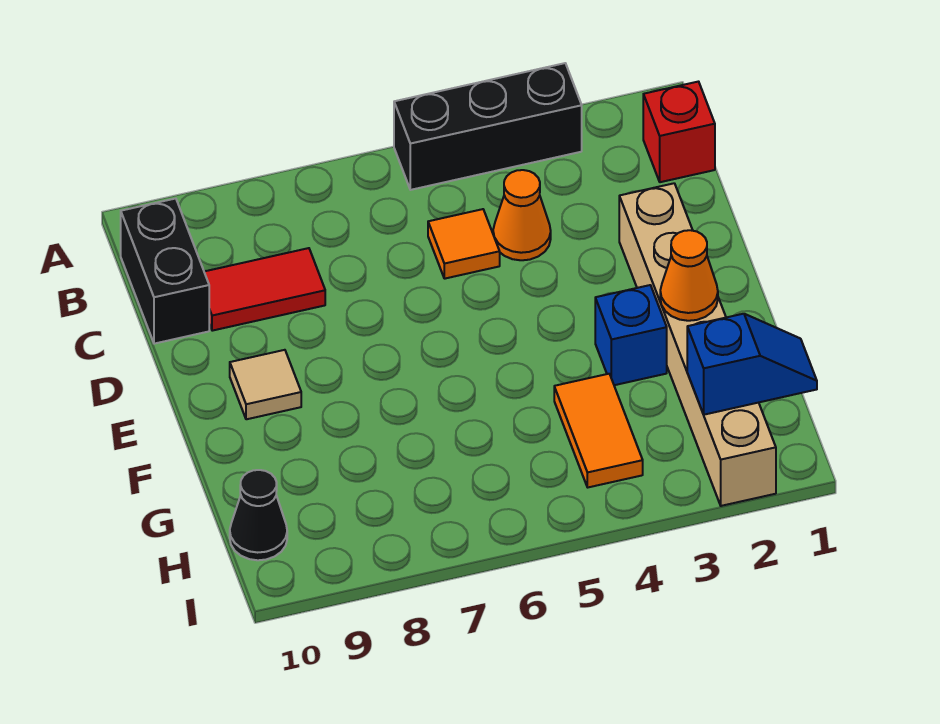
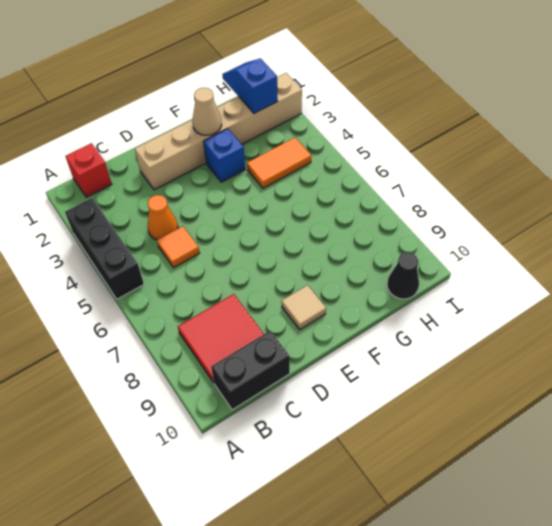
red tile C8:C9 level 1 -> red tile B8:C9 level 1
orange cone F2 level 2 -> tan cone F2 level 2

